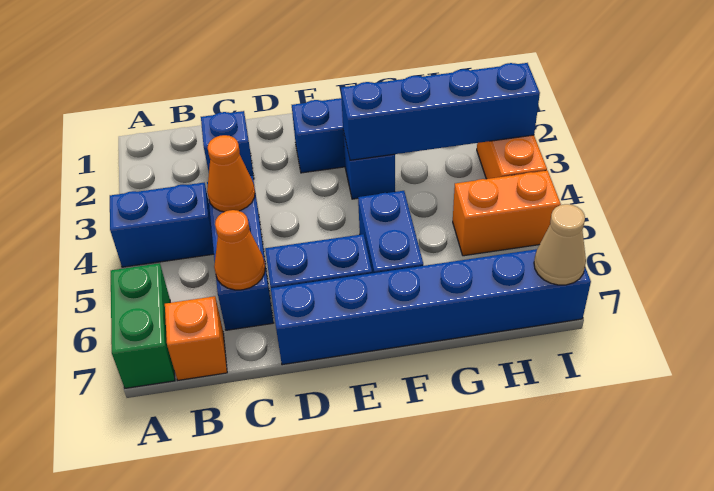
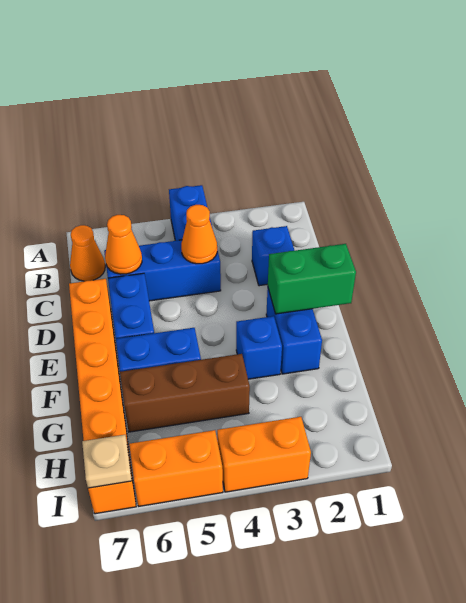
green brick A6:A7 level 1 -> green brick E1:E2 level 2
orange brick B7 level 1 -> orange cone B7 level 1
blue brick D7:I7 level 1 -> orange brick D7:I7 level 1
blue brick F3:I3 level 2 -> none
none -> brown brick G4:G6 level 1
orange brick H5:I5 level 1 -> orange brick I5:I6 level 1
tan cone I7 level 2 -> tan plate I7 level 2

